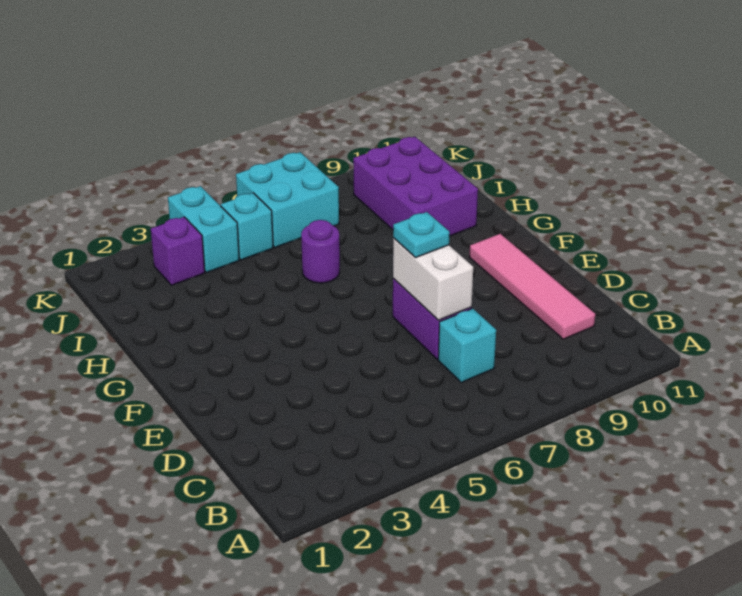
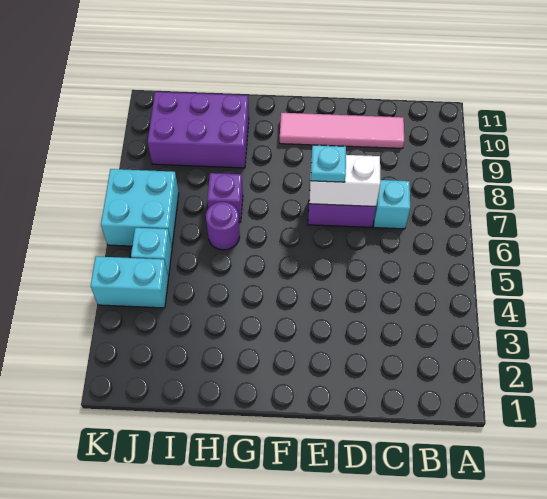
purple brick J3 level 1 -> purple brick H7 level 1

